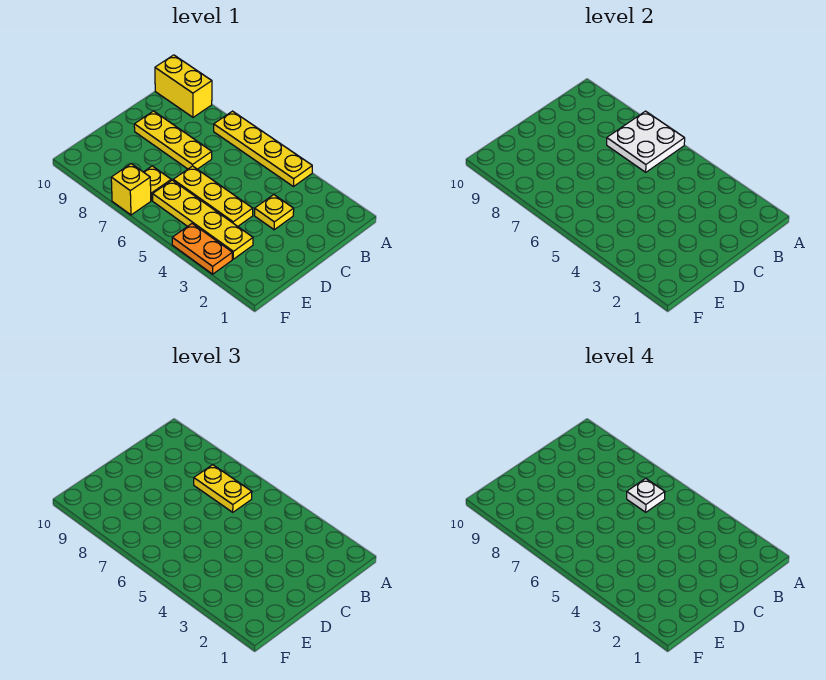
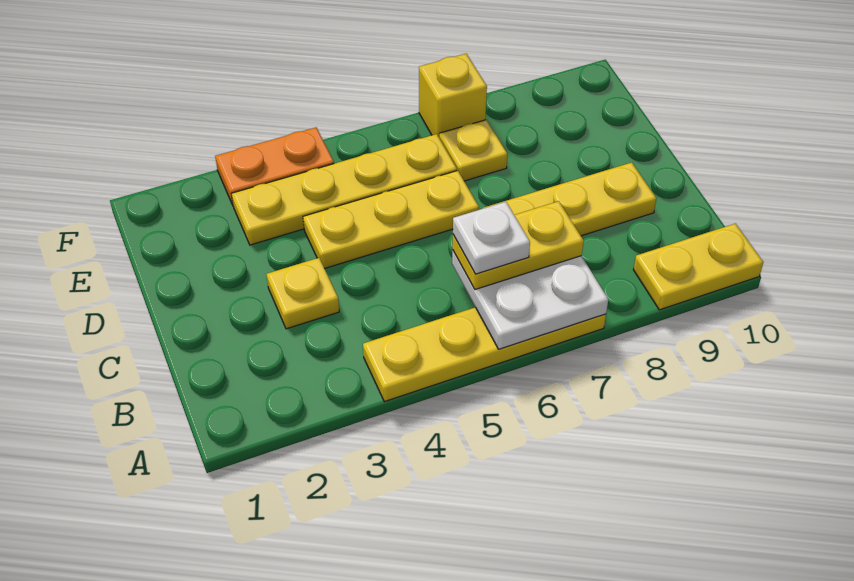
yellow brick A9:A10 level 1 -> yellow plate A9:A10 level 1

